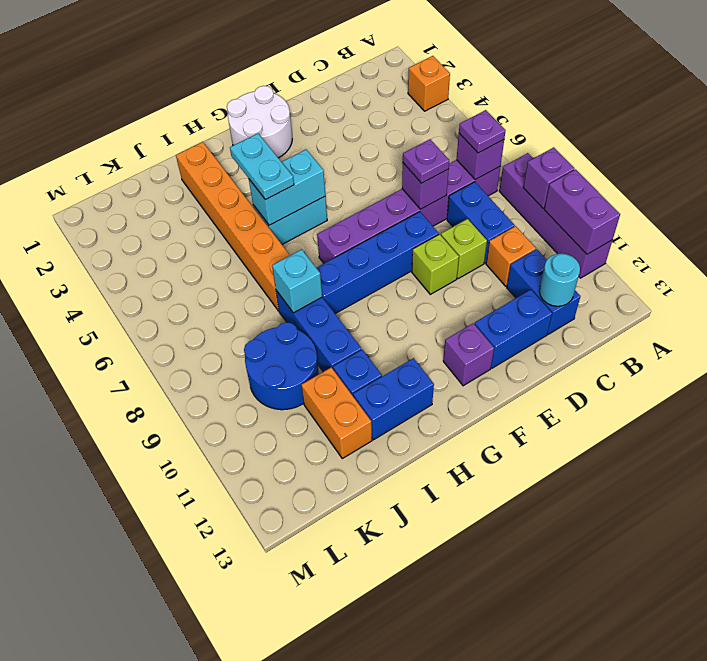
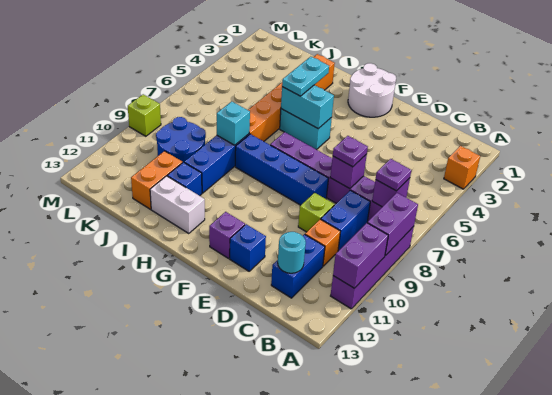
purple brick A9 level 2 -> purple brick A8:A9 level 2
blue brick D12:E12 level 1 -> blue brick E12 level 1
lime brick E9 level 1 -> lime brick M9 level 1
blue brick H12:I12 level 1 -> white brick H12:I12 level 1

